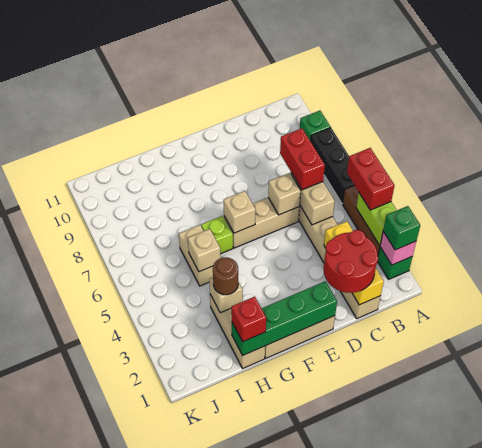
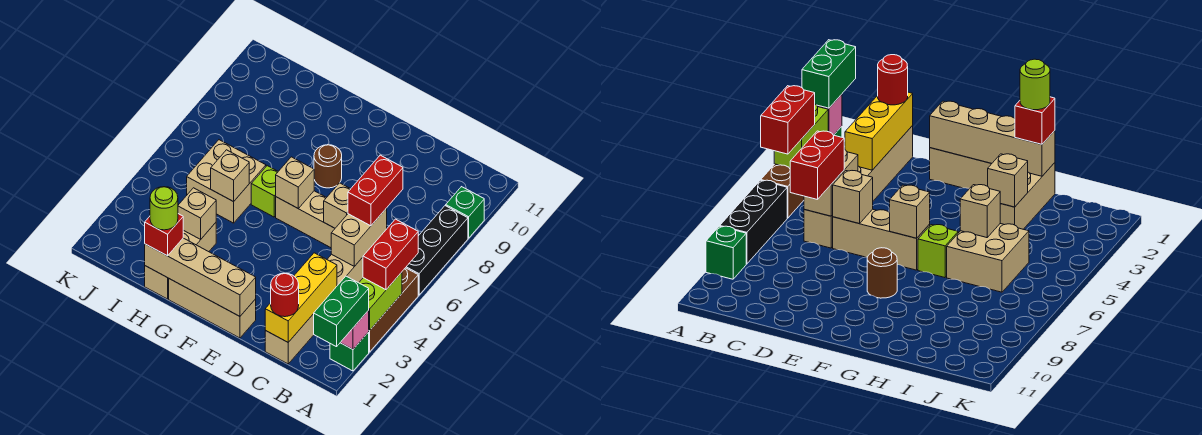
green brick A2 level 3 -> green brick A1:A2 level 3
red round brick C1:D2 level 3 -> red round brick C1 level 3
green brick E1:H1 level 2 -> tan brick E1:H1 level 2
none -> lime round brick H1 level 4
brown round brick H3 level 3 -> brown round brick F8 level 1
tan brick H5:H6 level 1 -> tan brick H5:I6 level 1

